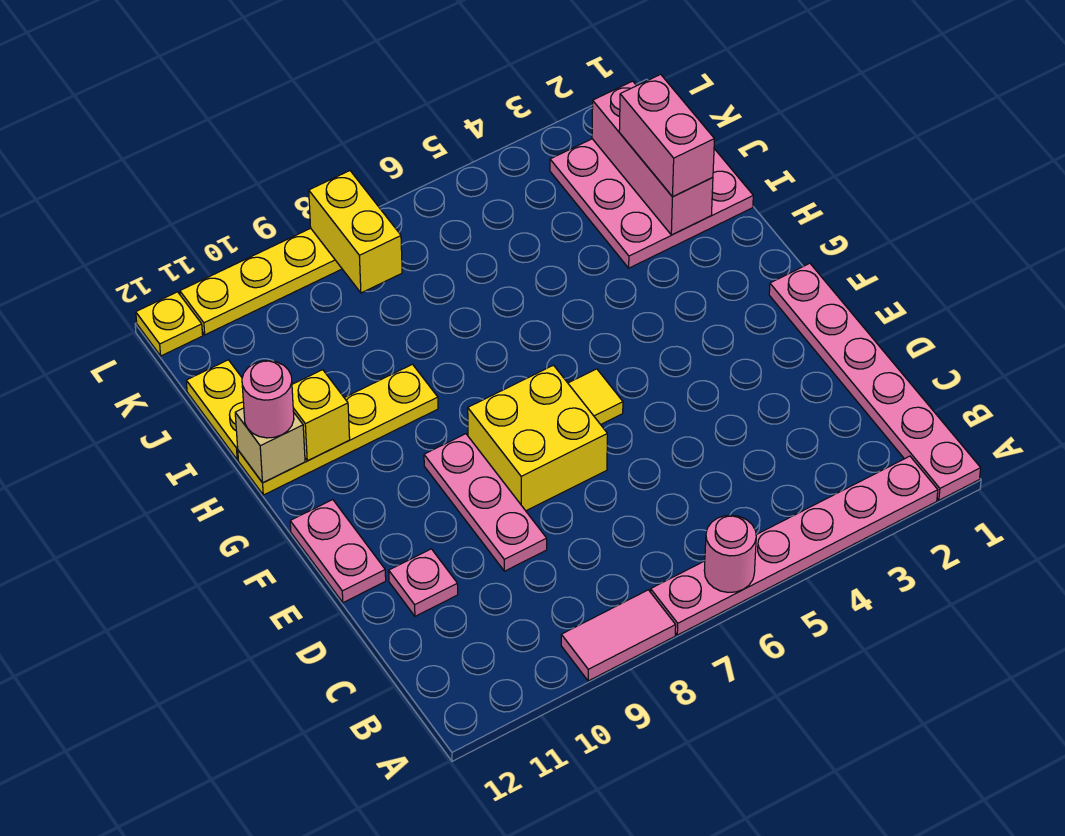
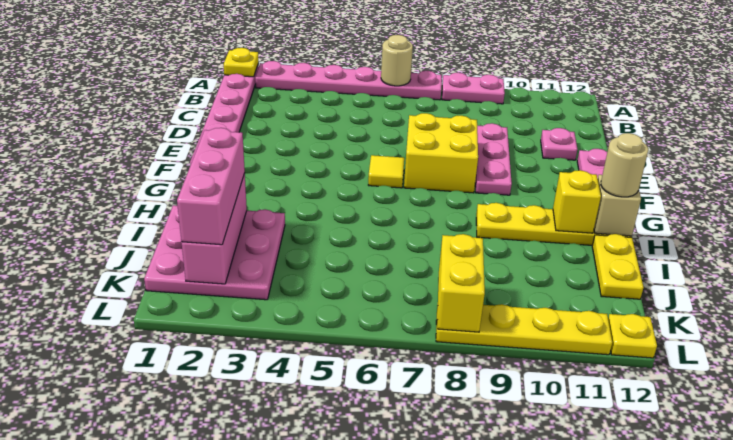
none -> yellow plate A1 level 2
pink round brick A6 level 2 -> tan round brick A6 level 2
pink tile A8:A9 level 1 -> pink plate A8:A9 level 1
pink round brick H12 level 3 -> tan round brick H12 level 3
pink brick I2:J2 level 3 -> pink brick I2:K2 level 3

